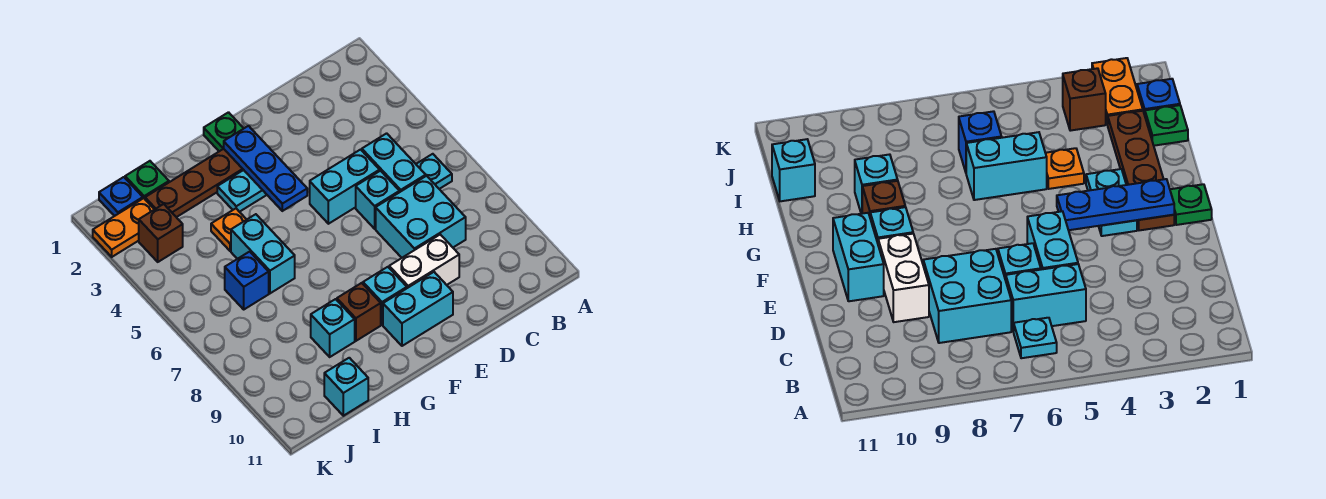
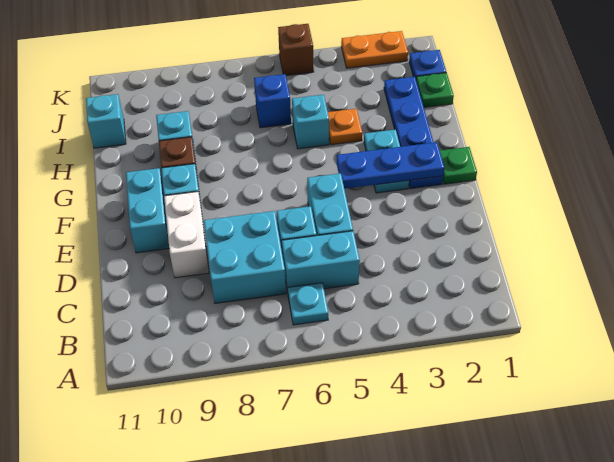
brown plate F2:I2 level 1 -> blue plate F2:I2 level 1
cyan brick H5:H6 level 1 -> cyan brick H5 level 1
orange plate J2:K2 level 1 -> orange plate K2:K3 level 1
brown brick J3 level 1 -> brown brick K5 level 1

